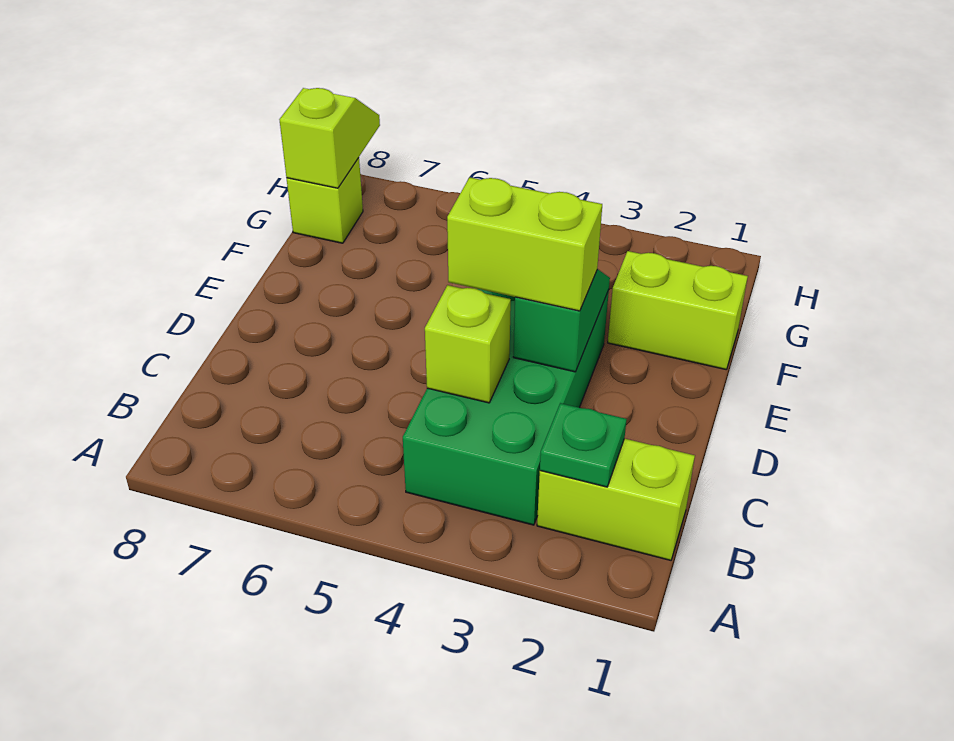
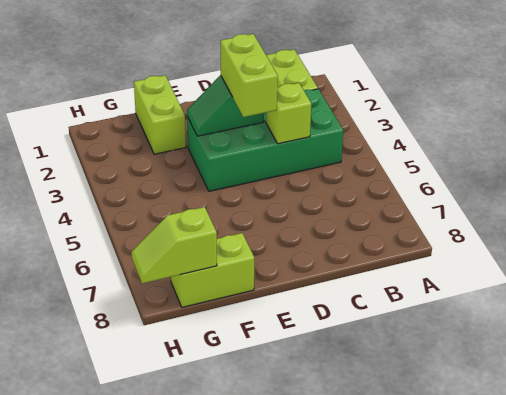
green plate B2 level 2 -> none
lime brick G8 level 1 -> lime brick F8:G8 level 1

